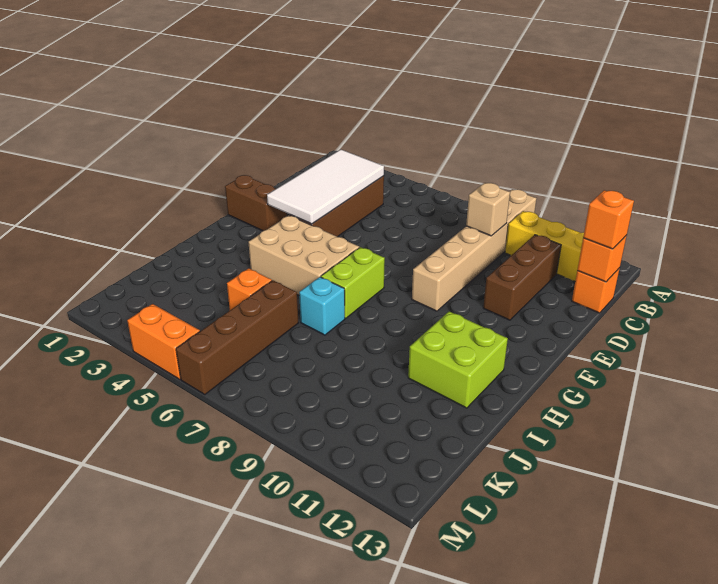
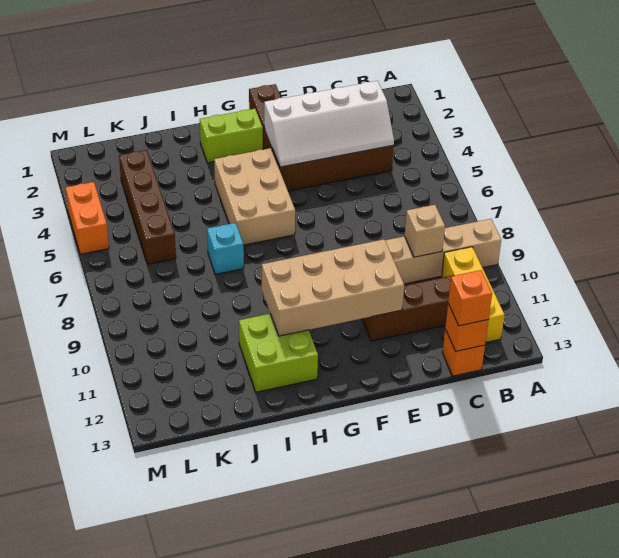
white tile C3:F4 level 2 -> white slope C3:F4 level 2 top 3
none -> tan brick E10:H11 level 2
lime brick G7:H7 level 1 -> lime brick G2:H2 level 1
orange brick J5 level 1 -> none
brown brick J6:M6 level 1 -> brown brick K3:K6 level 1

